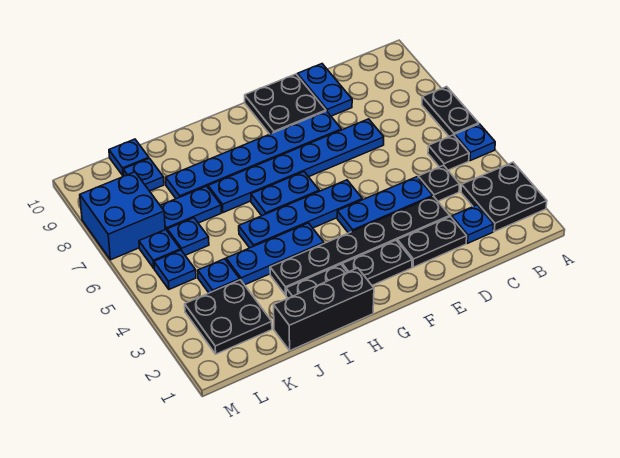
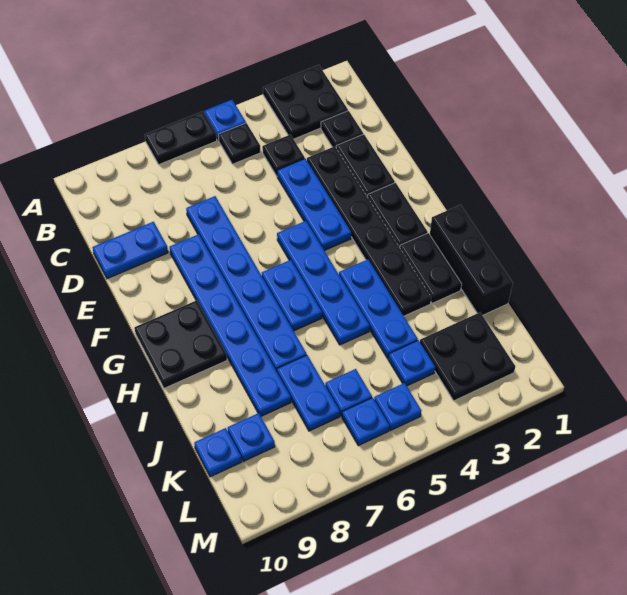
blue plate C2 level 1 -> black plate C2 level 1
black plate E9:F10 level 1 -> black plate G9:H10 level 1
blue brick L7:M8 level 1 -> none

